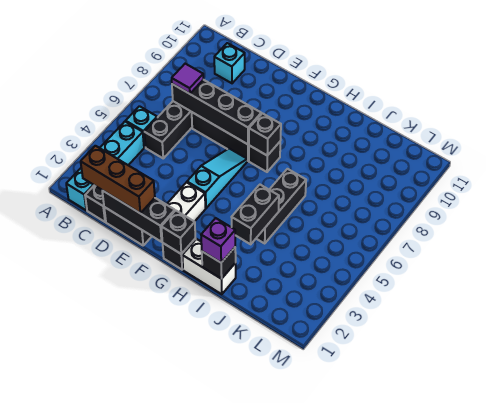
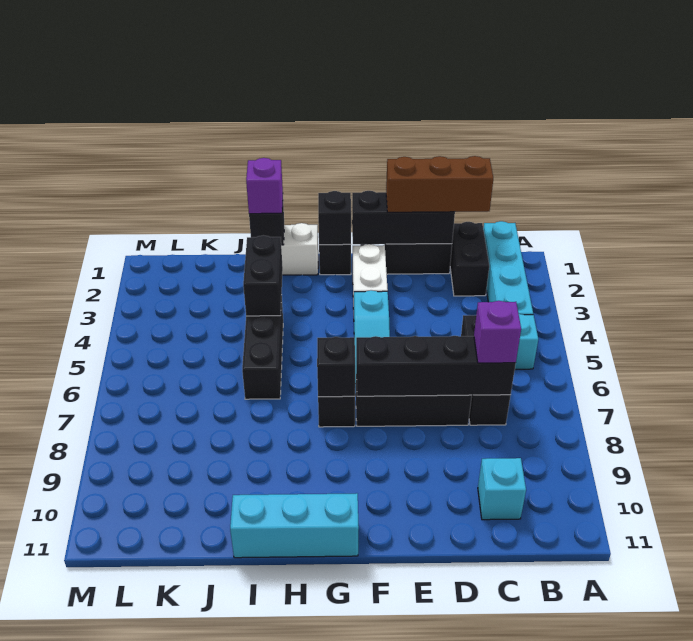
purple tile C7 level 3 -> purple brick C7 level 3
none -> cyan brick G11:I11 level 1

